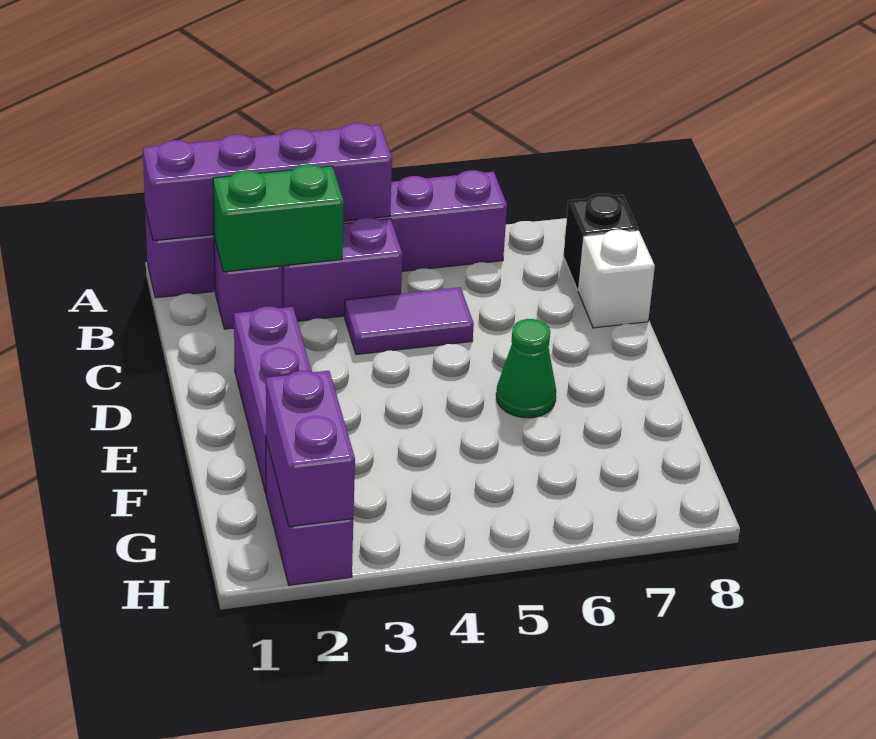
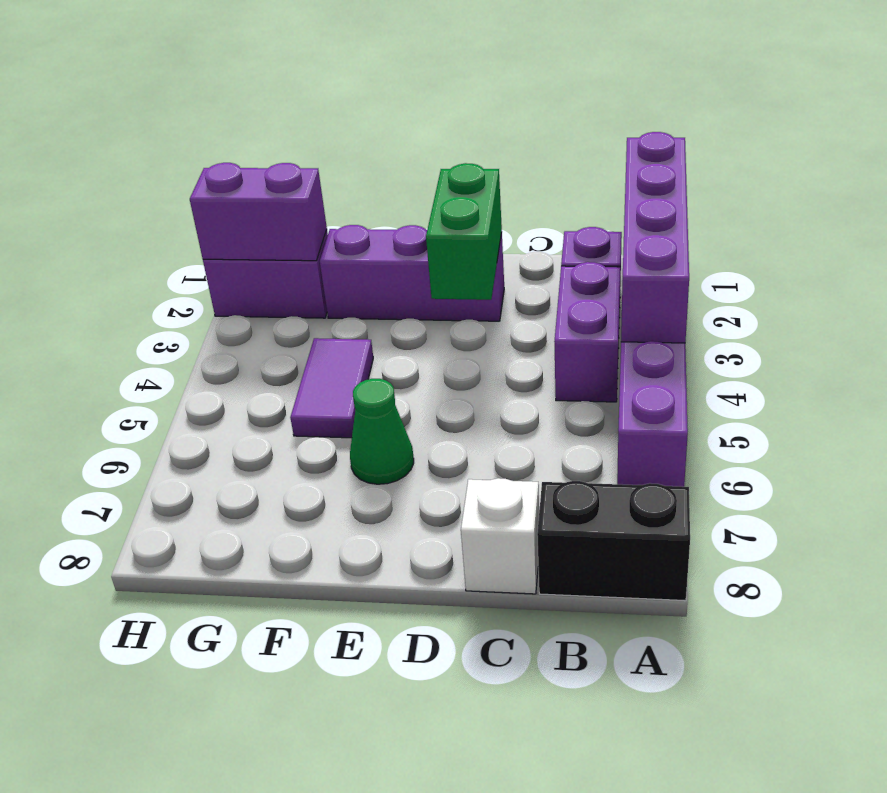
green brick B2:B3 level 2 -> green brick D2:D3 level 2
black brick B8 level 1 -> black brick A8:B8 level 1
purple tile C4:C5 level 1 -> purple tile F4:F5 level 1

